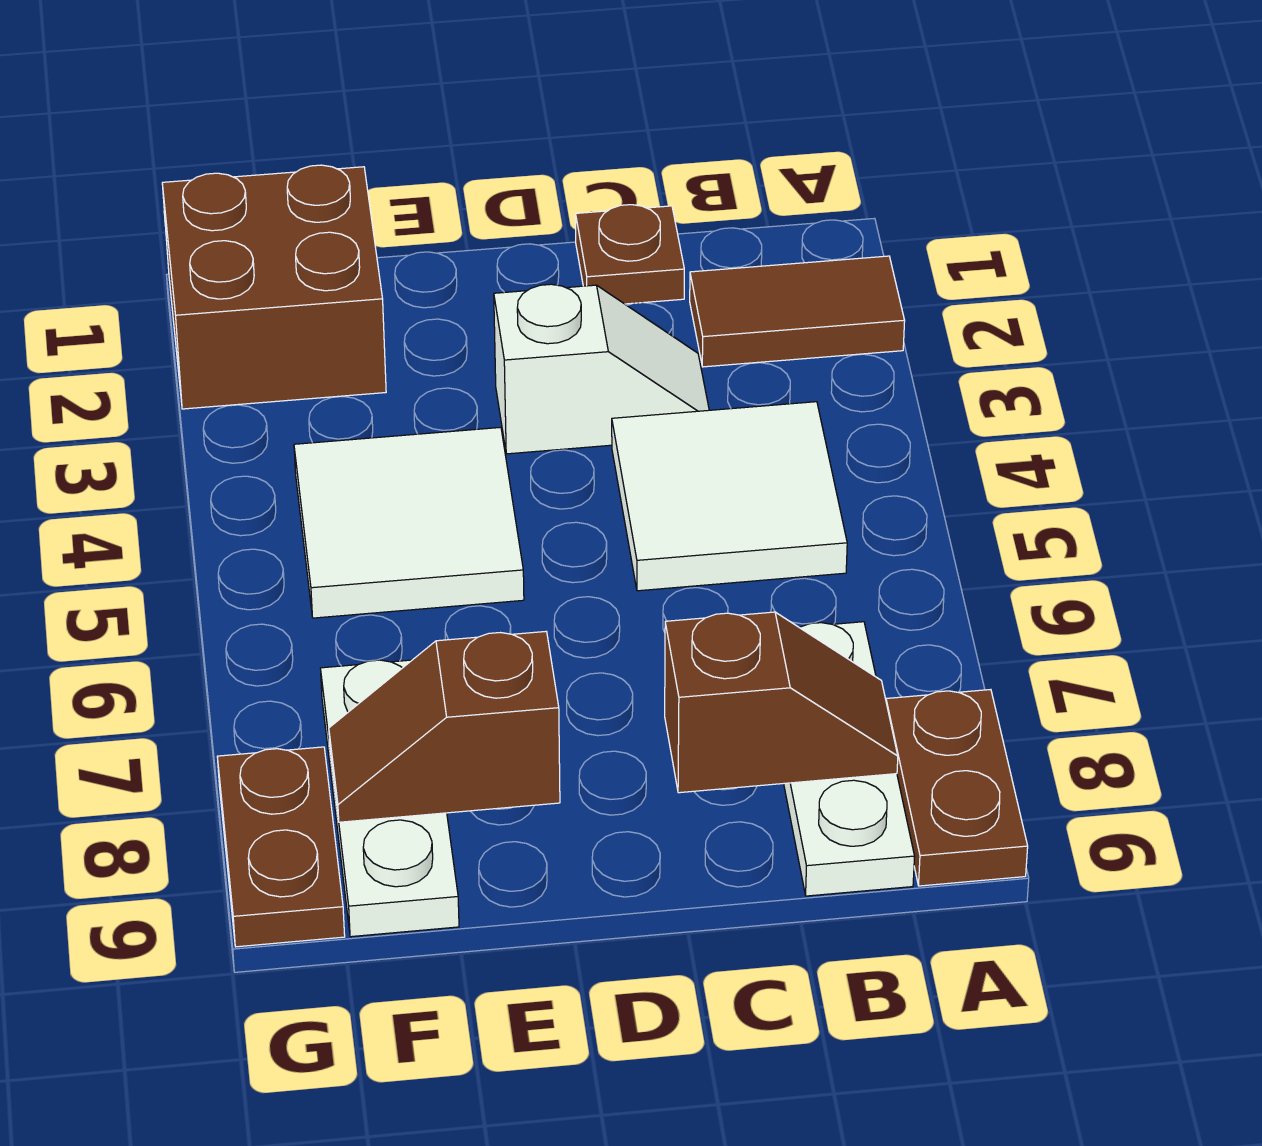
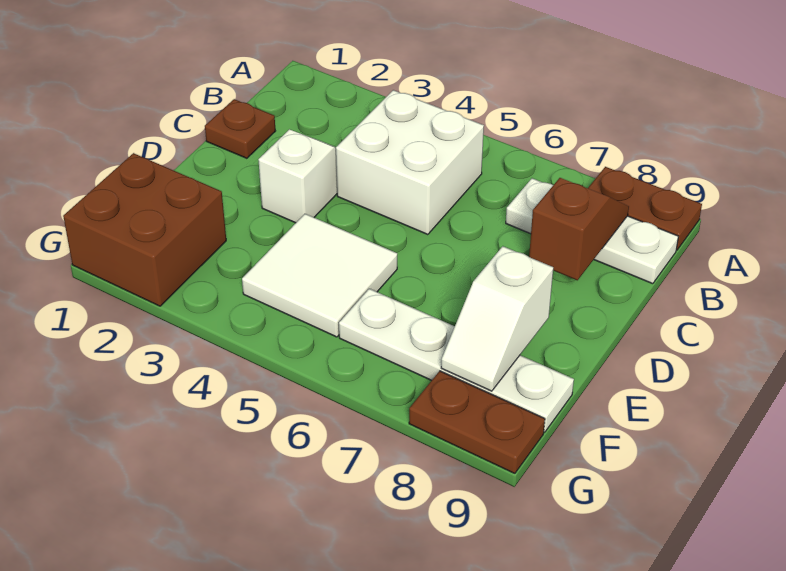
brown tile A2:B2 level 1 -> none
white tile B4:C5 level 1 -> white brick B4:C5 level 1
brown slope E8:F8 level 2 top E -> white slope E8:F8 level 2 top E
white plate F7:F9 level 1 -> white plate F6:F9 level 1

